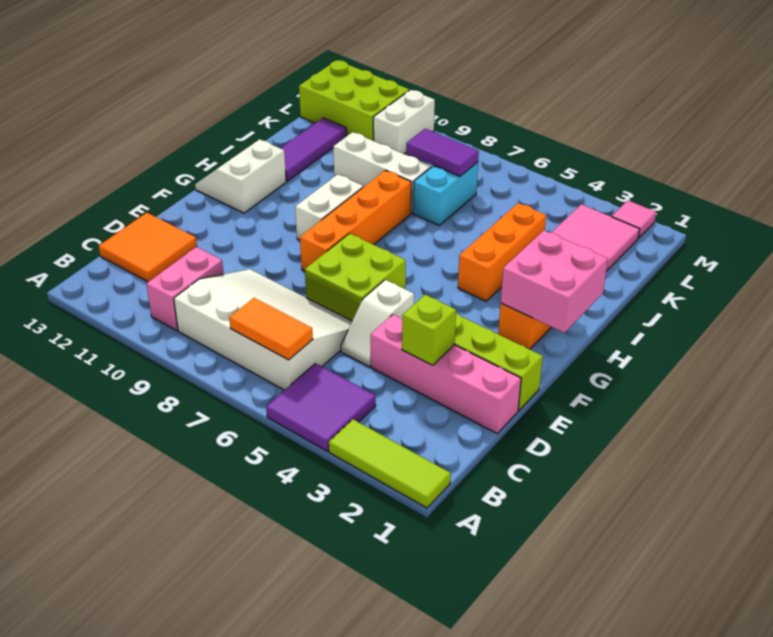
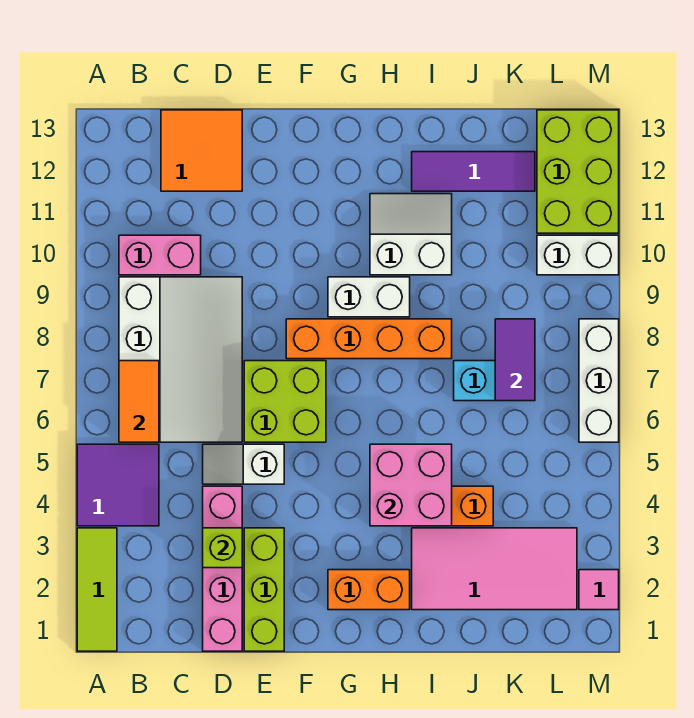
pink brick G1:H2 level 2 -> pink brick H4:I5 level 2
white slope G12:H13 level 1 top 12 -> white slope H10:I11 level 1 top 10
white brick J8:J10 level 1 -> white brick M6:M8 level 1

